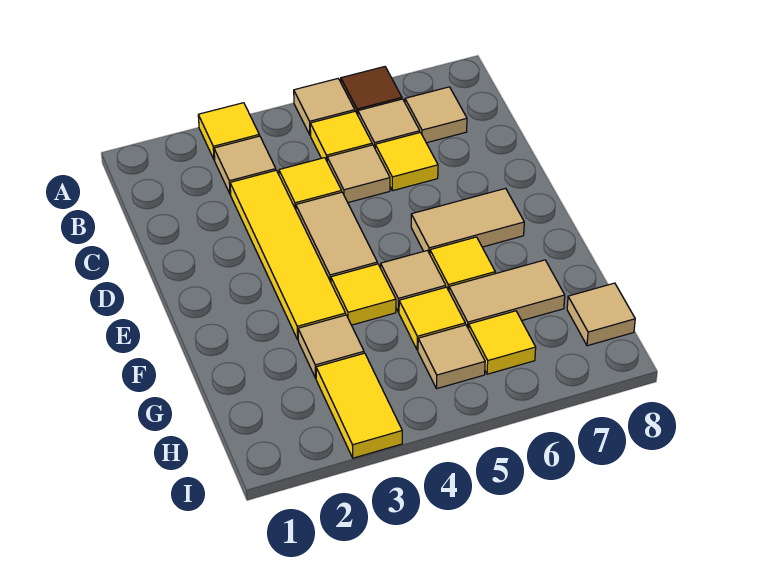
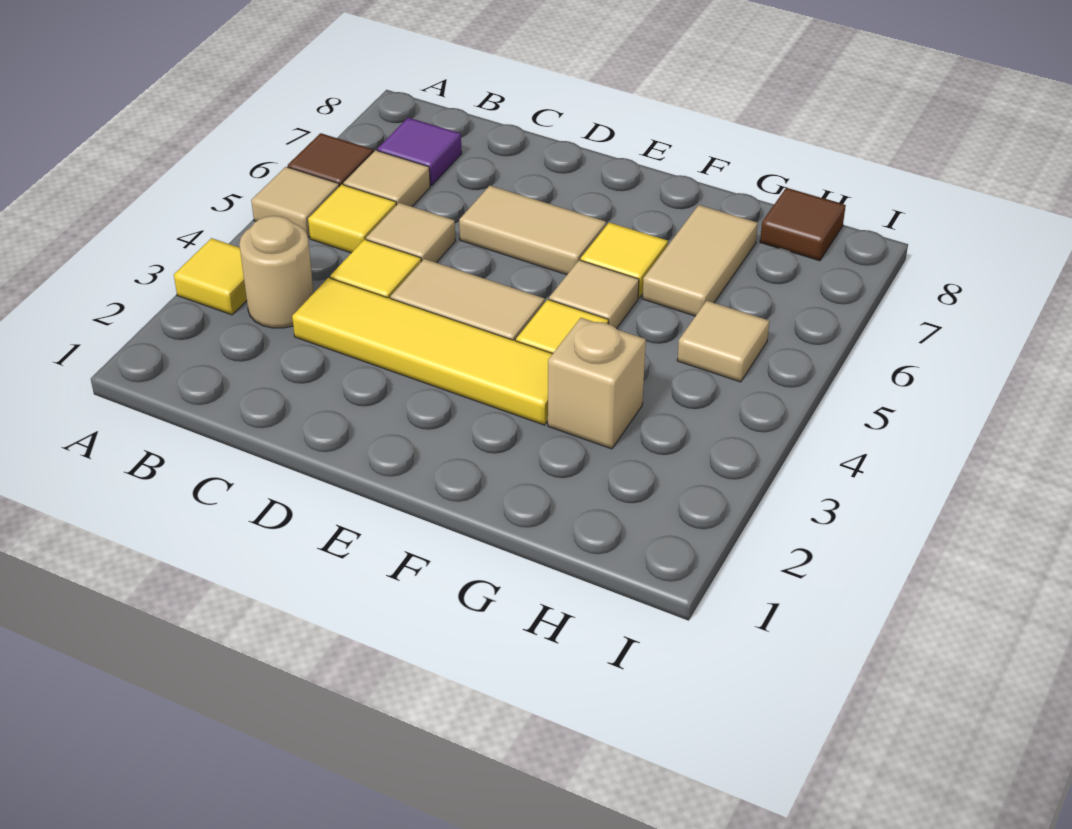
tan tile B3 level 1 -> tan round brick B3 level 1
tan tile B7 level 1 -> purple tile B7 level 1
yellow tile C6 level 1 -> none
tan tile E6:E7 level 1 -> tan tile D6:E6 level 1
tan tile G3 level 1 -> tan brick G3 level 1
yellow tile G5 level 1 -> none
yellow tile H3:I3 level 1 -> none
yellow tile H6 level 1 -> none
tan tile H8 level 1 -> brown tile H8 level 1

